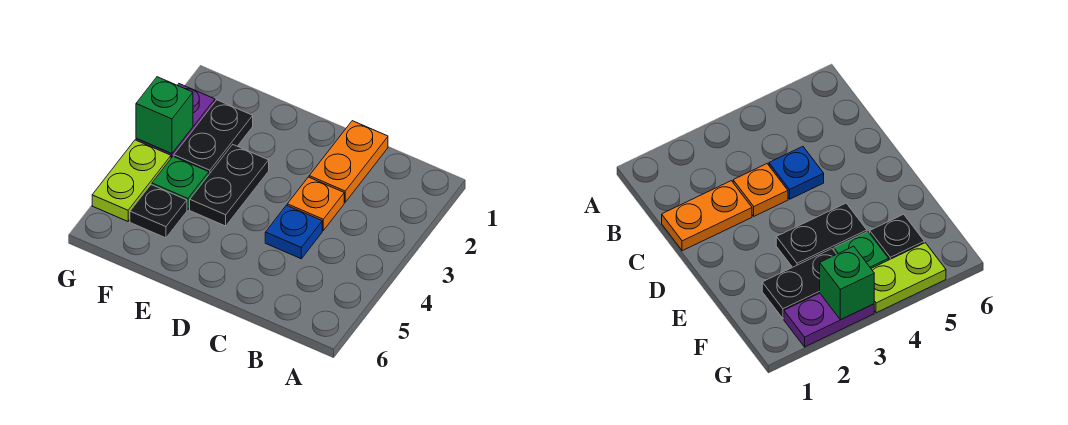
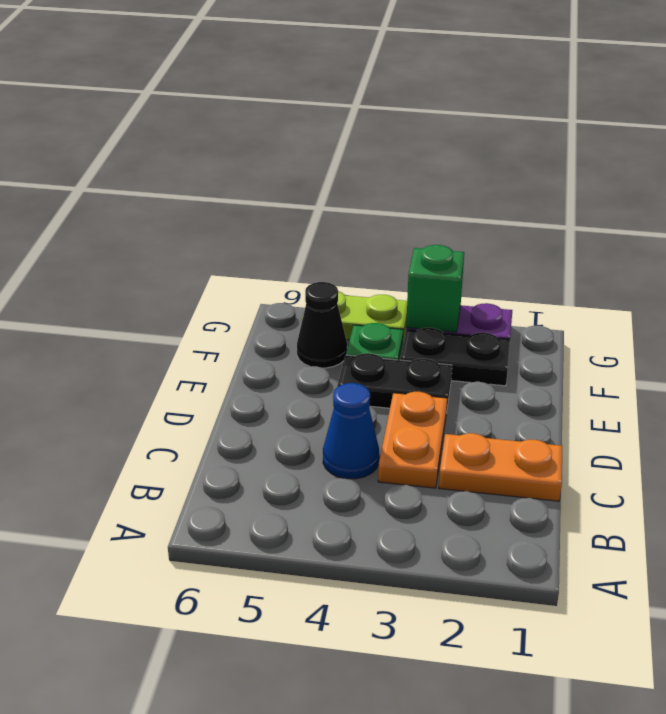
orange plate C3 level 1 -> orange plate C3:D3 level 1
blue plate C4 level 1 -> blue cone C4 level 1
black plate F5 level 1 -> black cone F5 level 1

